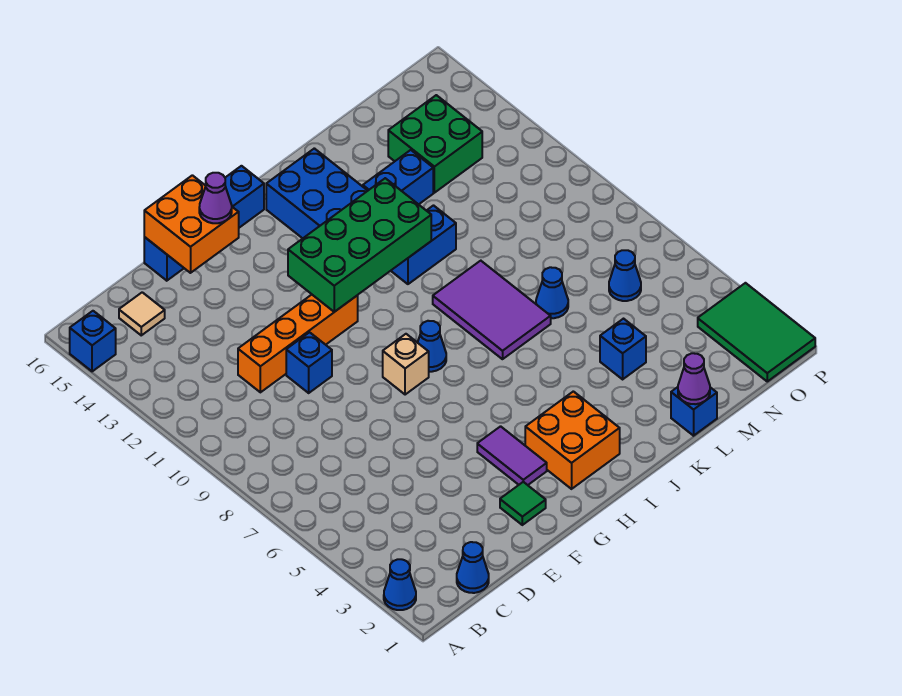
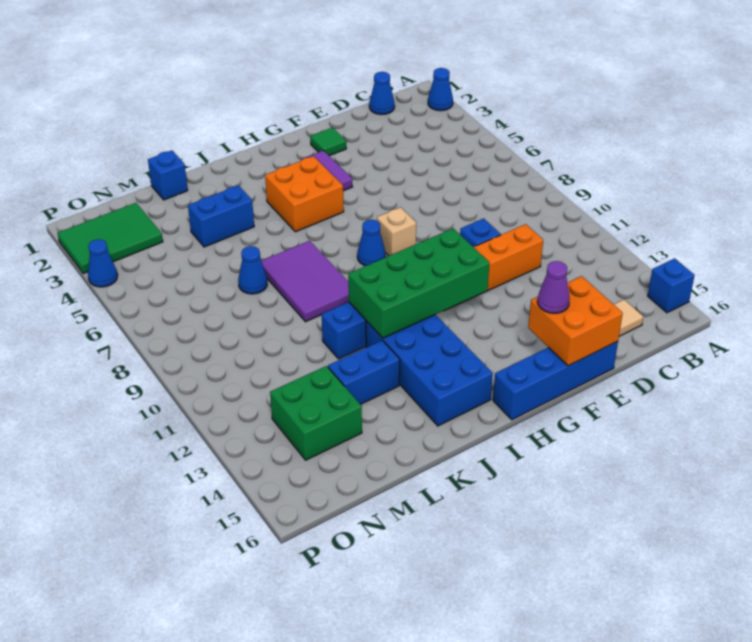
orange brick H2:I3 level 1 -> orange brick H4:I5 level 1
purple cone L1 level 2 -> none
blue brick L4 level 1 -> blue brick K4:L4 level 1
blue cone N6 level 1 -> blue cone P4 level 1
green tile O1:P3 level 1 -> green tile N2:P3 level 1

